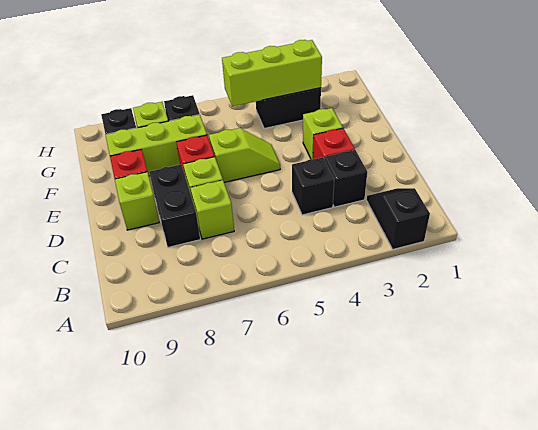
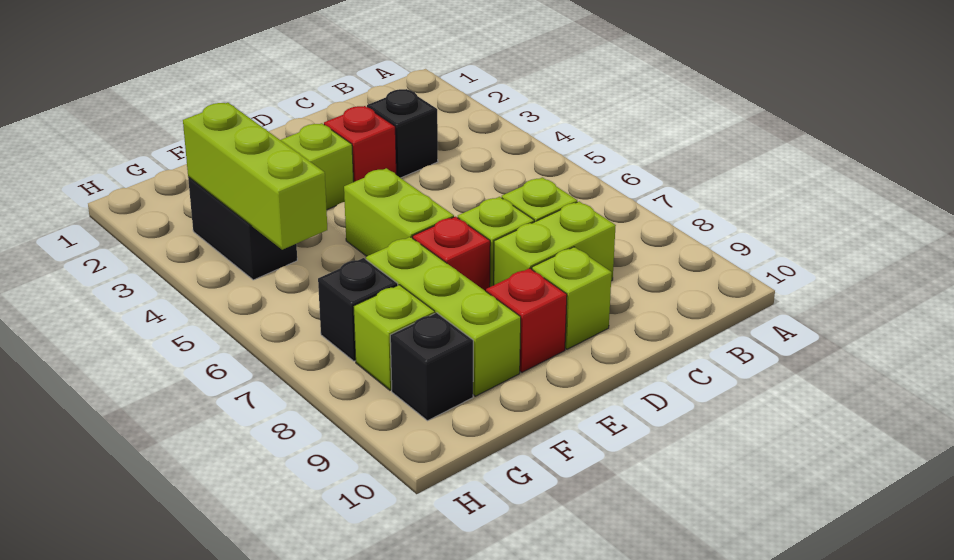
black slope A2:B2 level 1 top A -> none
black brick C4 level 1 -> none
black brick C8:D8 level 1 -> lime brick C8:D8 level 1
lime slope E5:E6 level 1 top 6 -> lime brick E5:E6 level 1

